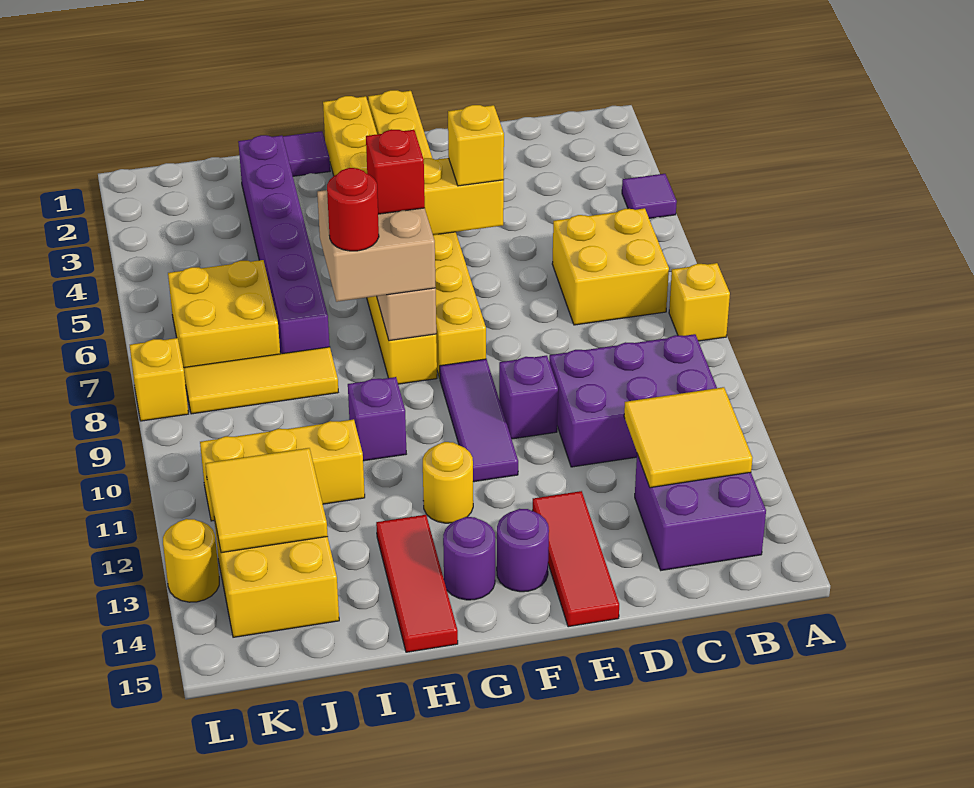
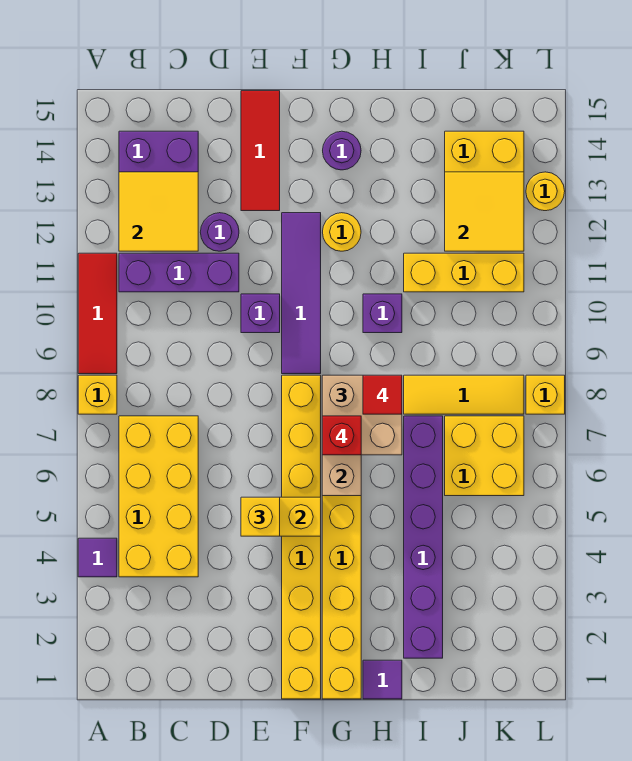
yellow brick B6:C7 level 1 -> yellow brick B4:C7 level 1
purple brick B10:D11 level 1 -> purple brick B11:D11 level 1
purple tile F9:F11 level 1 -> purple tile F9:F12 level 1
purple round brick F14 level 1 -> purple round brick D12 level 1
red round brick H8 level 4 -> red tile H8 level 4
red tile H13:H15 level 1 -> red tile A9:A11 level 1

